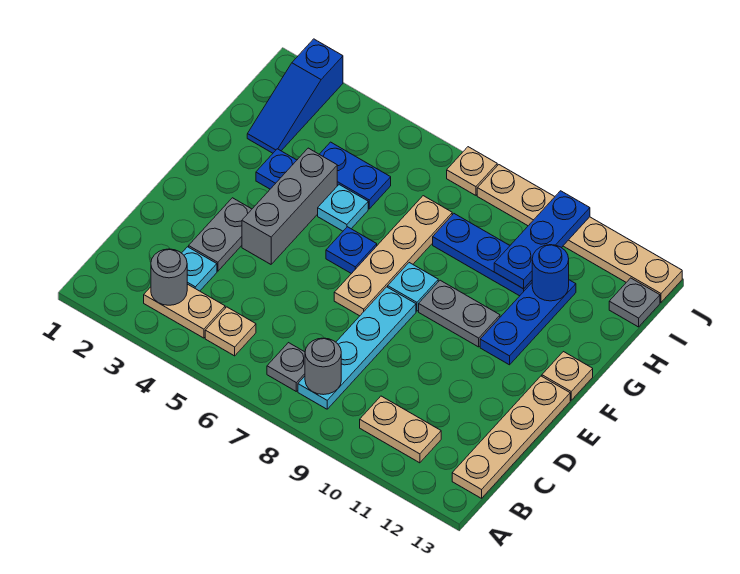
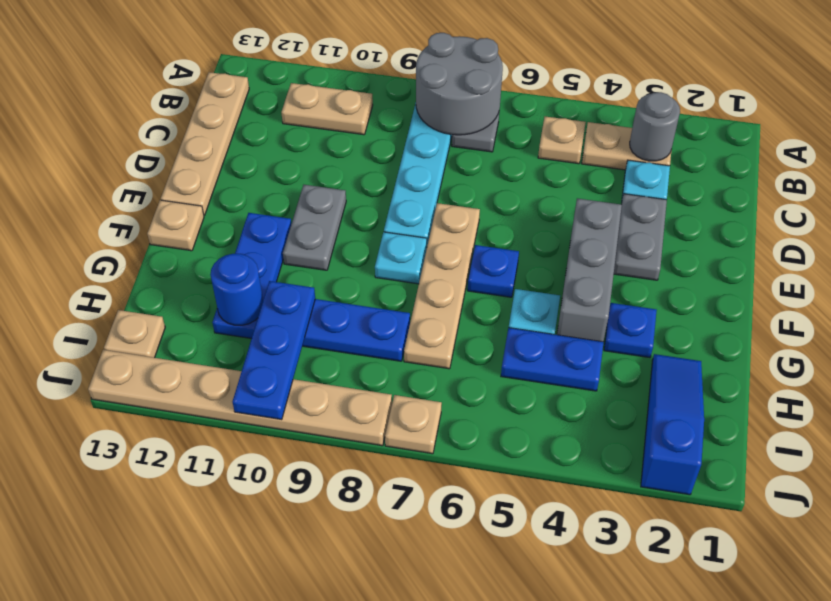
grey round brick B8 level 2 -> grey round brick A7:B8 level 2
grey plate F9:F10 level 1 -> grey plate E10:F10 level 1
grey plate I13 level 1 -> tan plate I13 level 1

